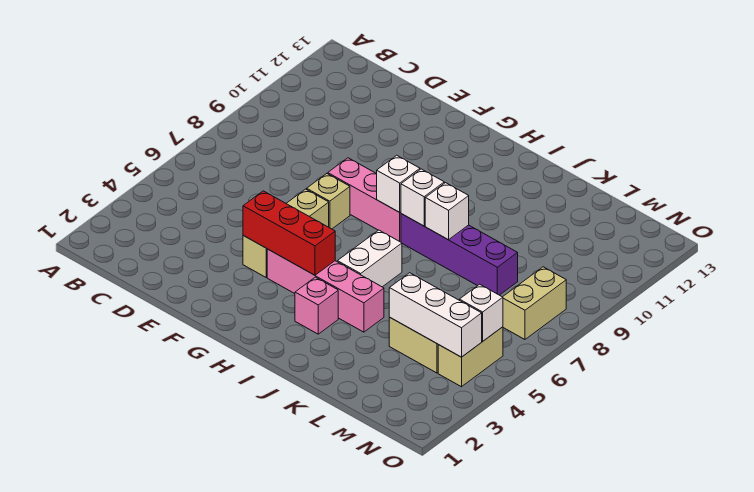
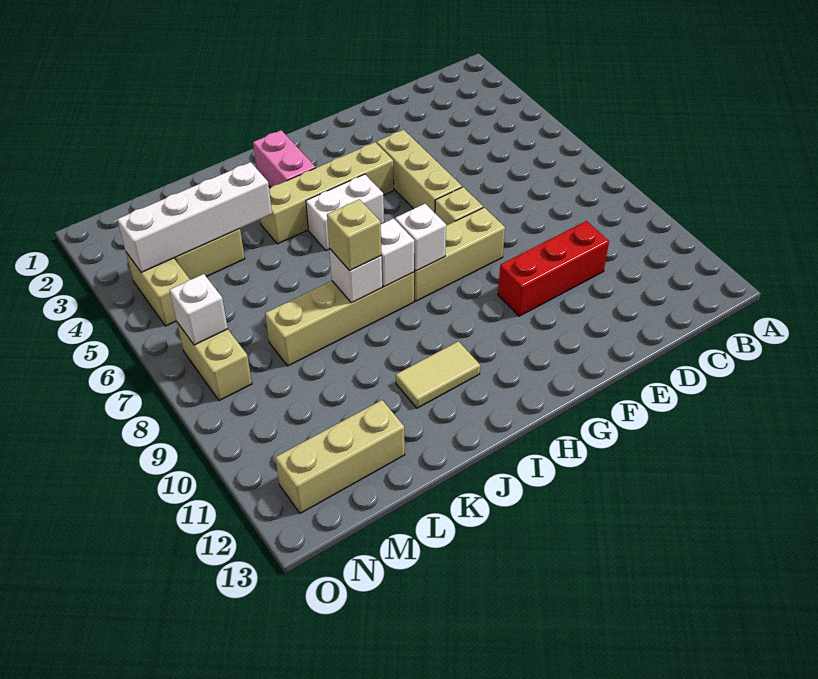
red brick F4:H4 level 2 -> red brick D10:F10 level 1
pink brick F8:H8 level 1 -> tan brick F8:H8 level 1
pink brick G4:J4 level 1 -> tan brick G4:J4 level 1
pink brick I3 level 1 -> pink brick I2:I3 level 1
white brick I5:I6 level 1 -> white brick H5:I5 level 1
purple brick I8:L8 level 1 -> tan brick I8:L8 level 1
none -> tan tile I11:J11 level 1
none -> tan brick J8 level 3
white brick L4:N4 level 2 -> white brick K4:N4 level 2
none -> tan brick L12:N12 level 1
white brick N5 level 2 -> white brick N7 level 2

